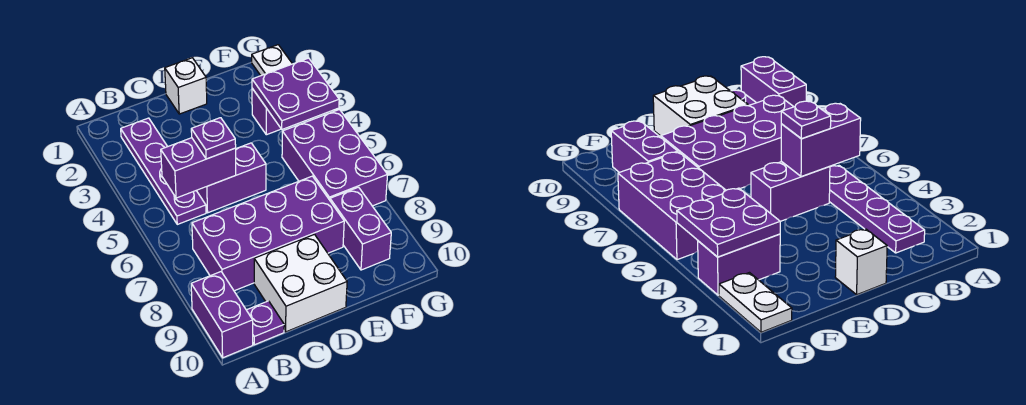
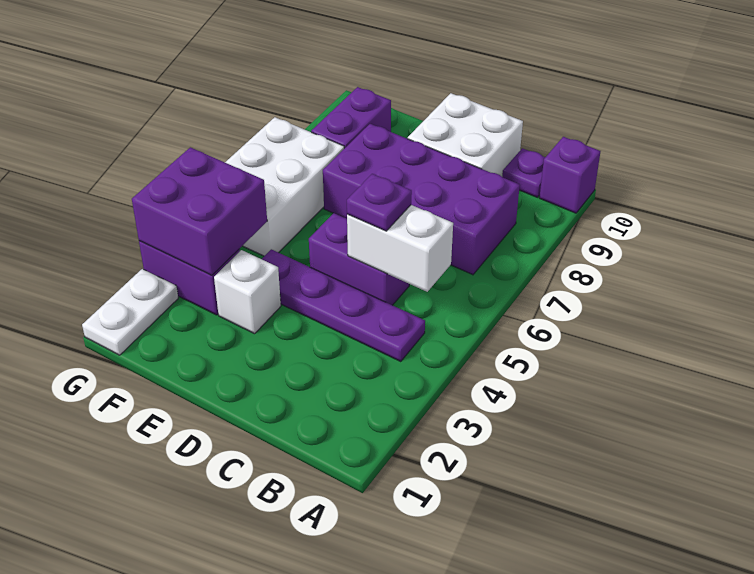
purple brick A9:A10 level 1 -> purple brick A10 level 1
purple plate B2:B5 level 1 -> purple plate B4:E4 level 1
purple brick B5:C5 level 2 -> white brick B5:C5 level 2
white brick D1 level 1 -> white brick E3 level 1
purple plate F3:G4 level 2 -> purple brick F3:G4 level 2
purple brick F5:G7 level 1 -> white brick F5:G7 level 1

